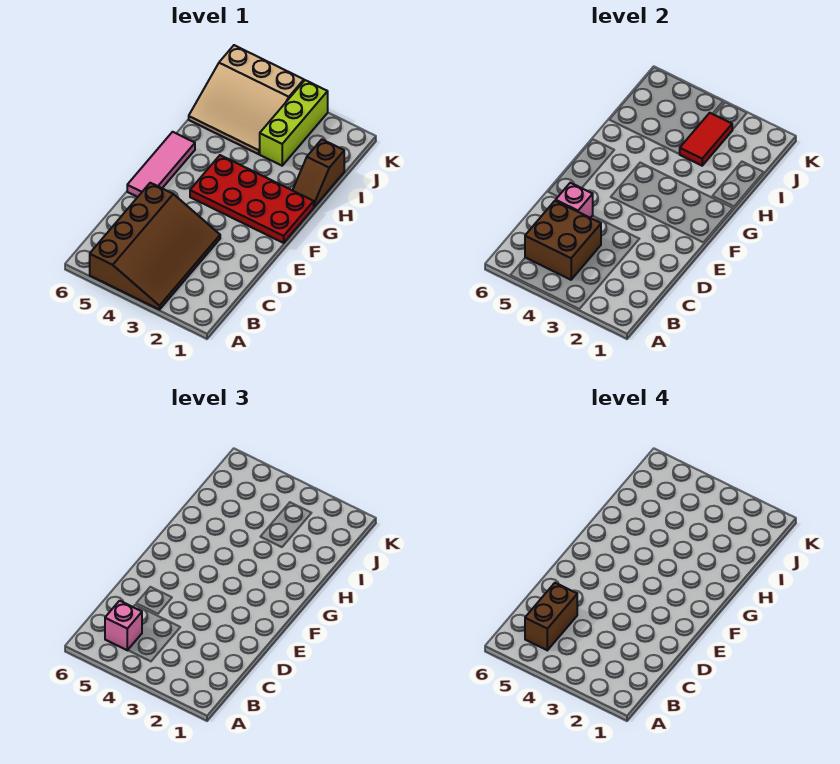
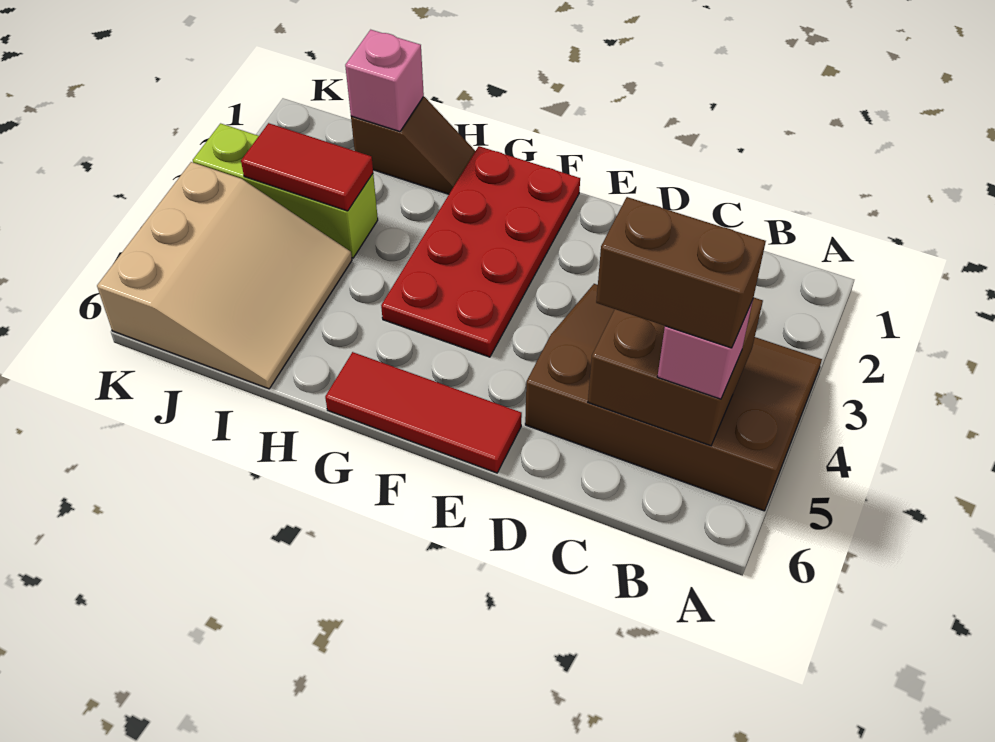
pink brick D5 level 2 -> pink brick I1 level 2
pink tile E6:G6 level 1 -> red tile E6:G6 level 1

